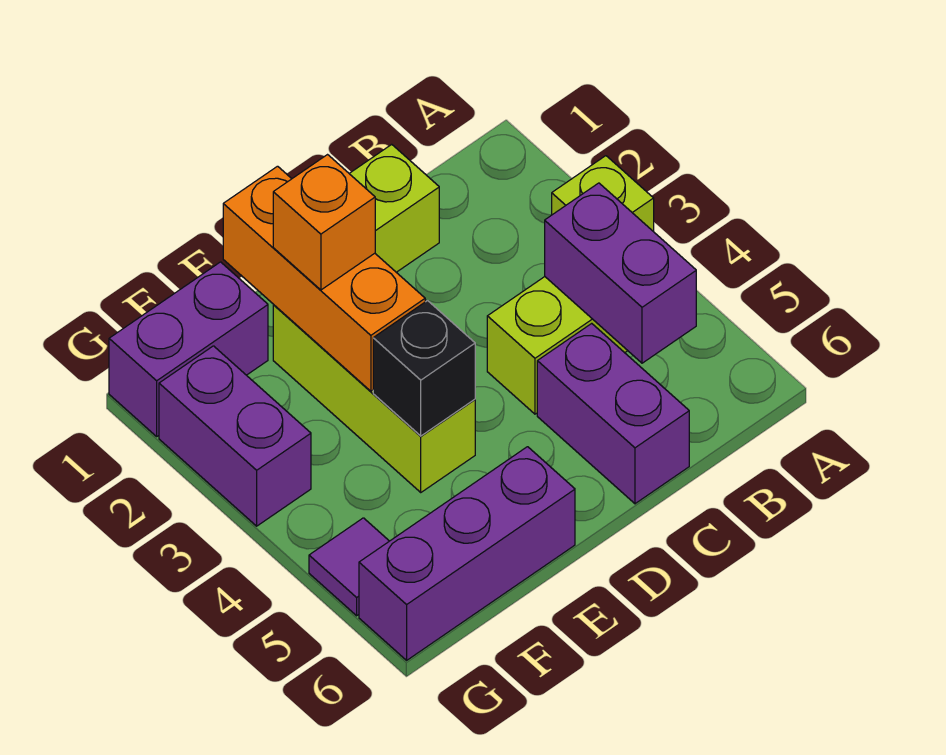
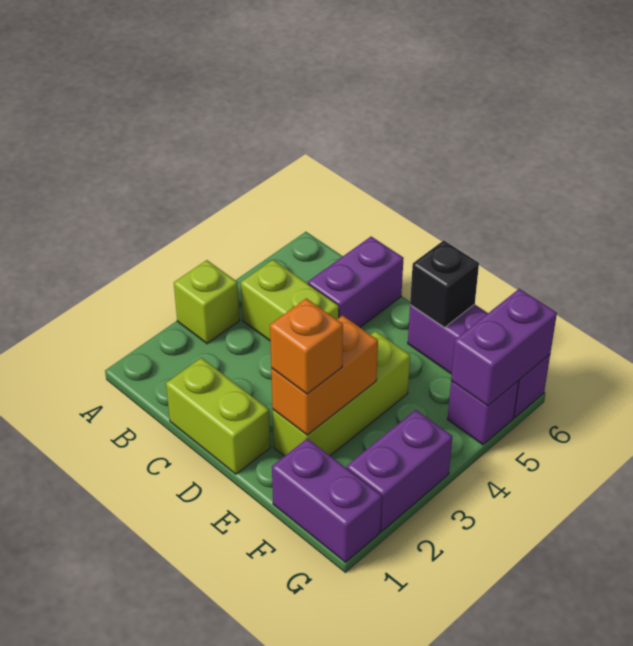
purple brick B4:B5 level 2 -> purple brick G5:G6 level 2
orange brick E1:E3 level 2 -> orange brick E2:E3 level 2
black brick E4 level 2 -> black brick E6 level 2
purple tile G5 level 1 -> purple brick G5 level 1

